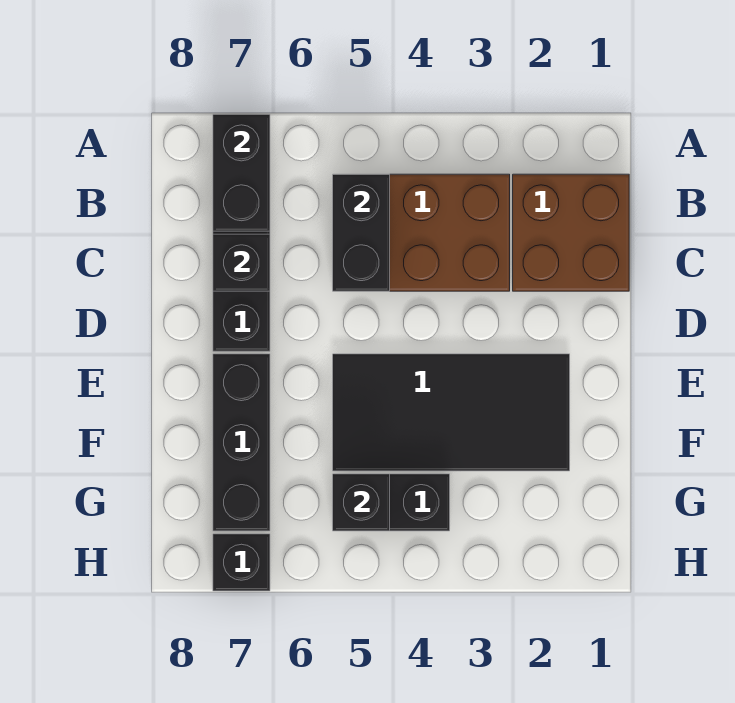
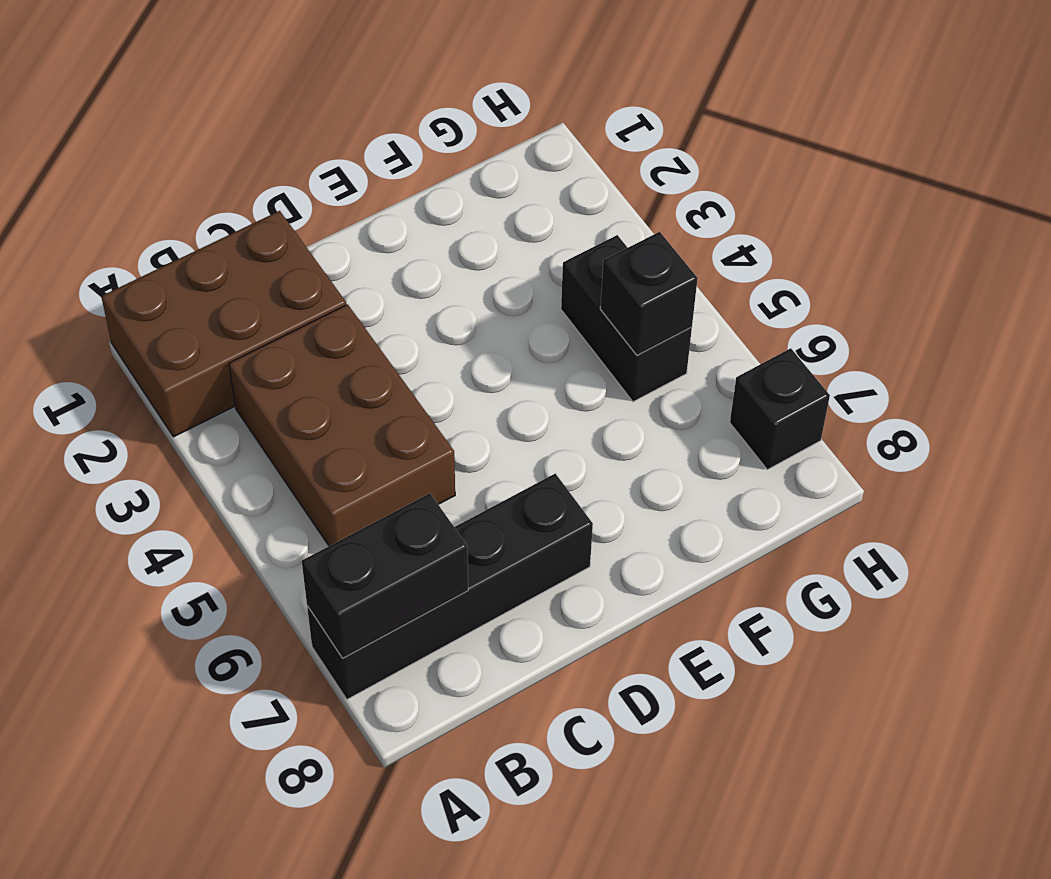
brown brick B1:C2 level 1 -> brown brick A1:C2 level 1
black brick B5:C5 level 2 -> none
black brick C7 level 2 -> none
black tile E2:F5 level 1 -> none
black brick E7:G7 level 1 -> none

